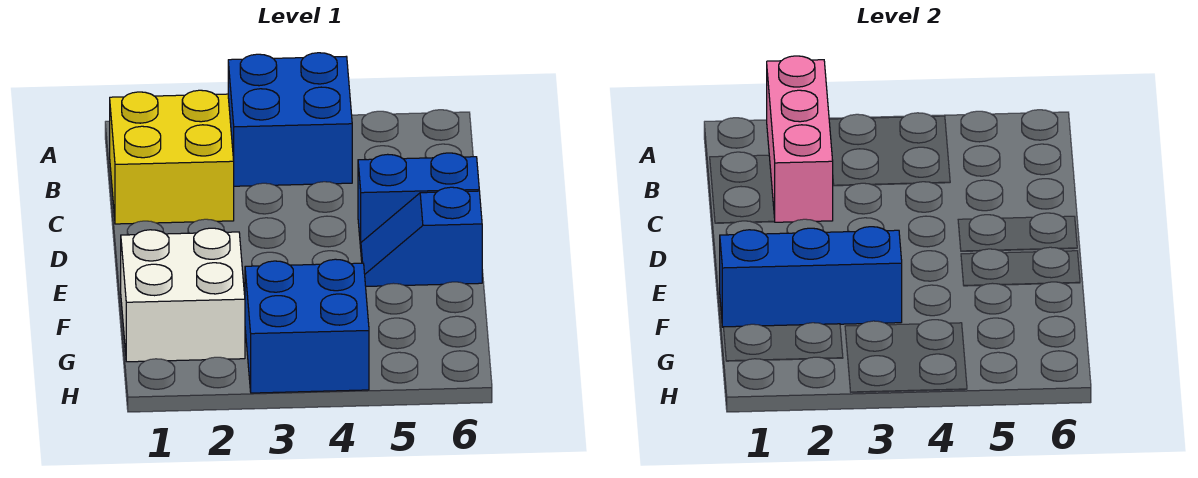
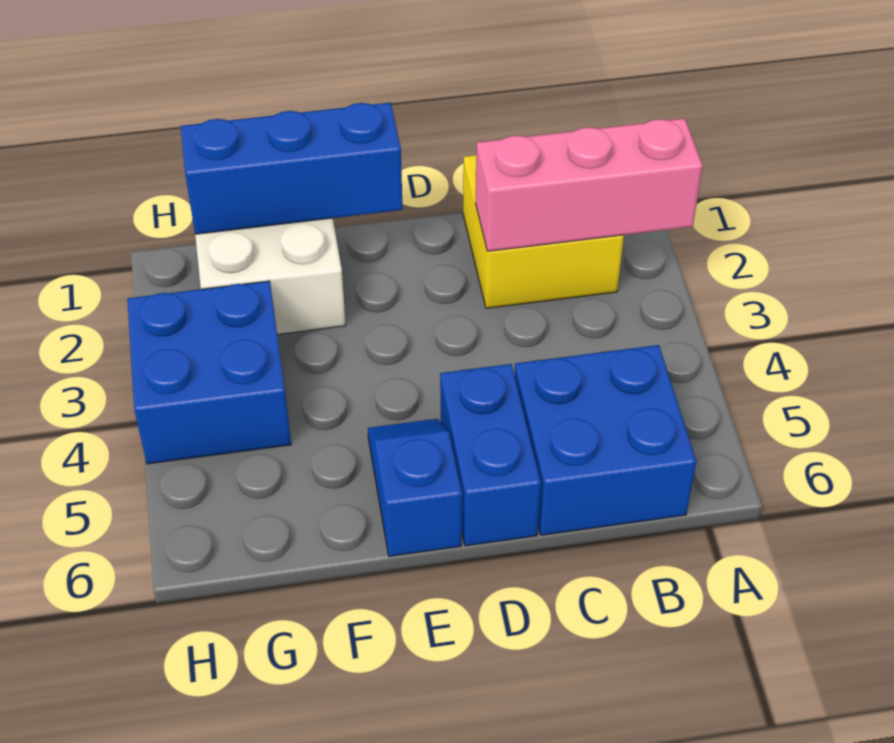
blue brick A3:B4 level 1 -> blue brick B5:C6 level 1
blue brick F1:F3 level 2 -> blue brick E1:G1 level 2

